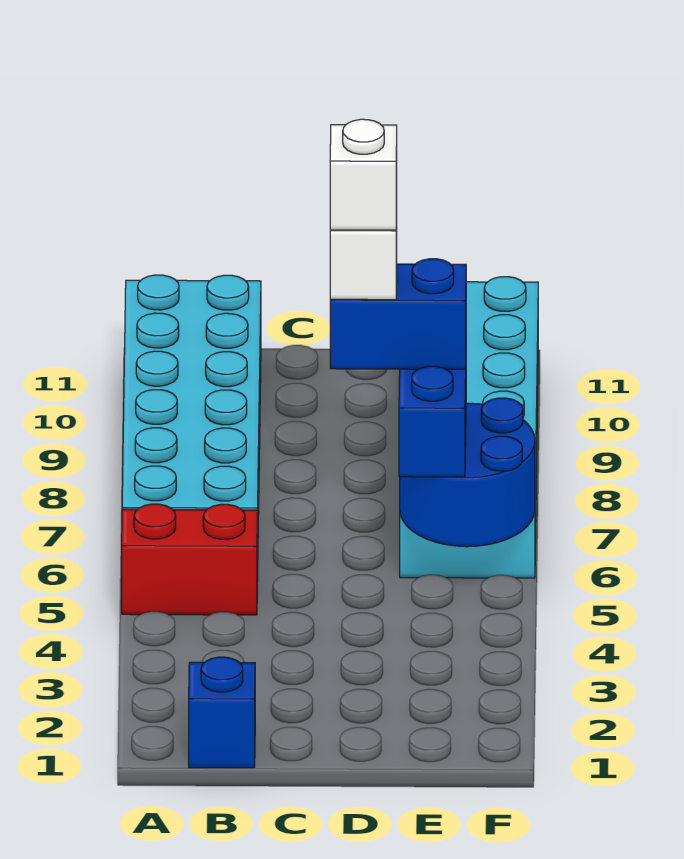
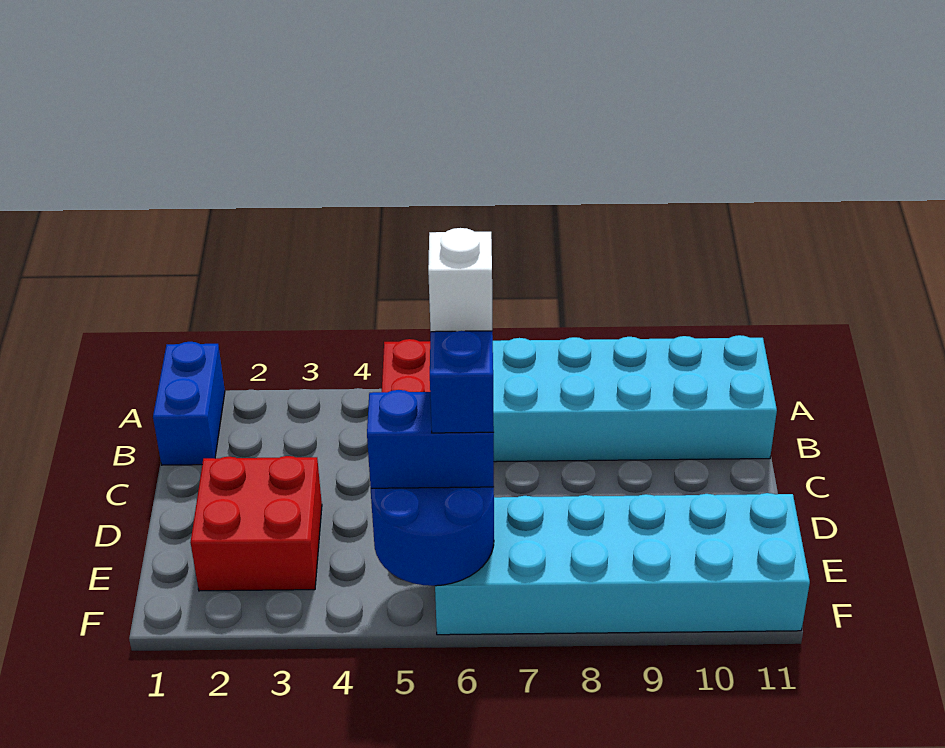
blue brick B1 level 1 -> blue brick A1:B1 level 1
none -> red brick D2:E3 level 1
white brick D6 level 6 -> none

